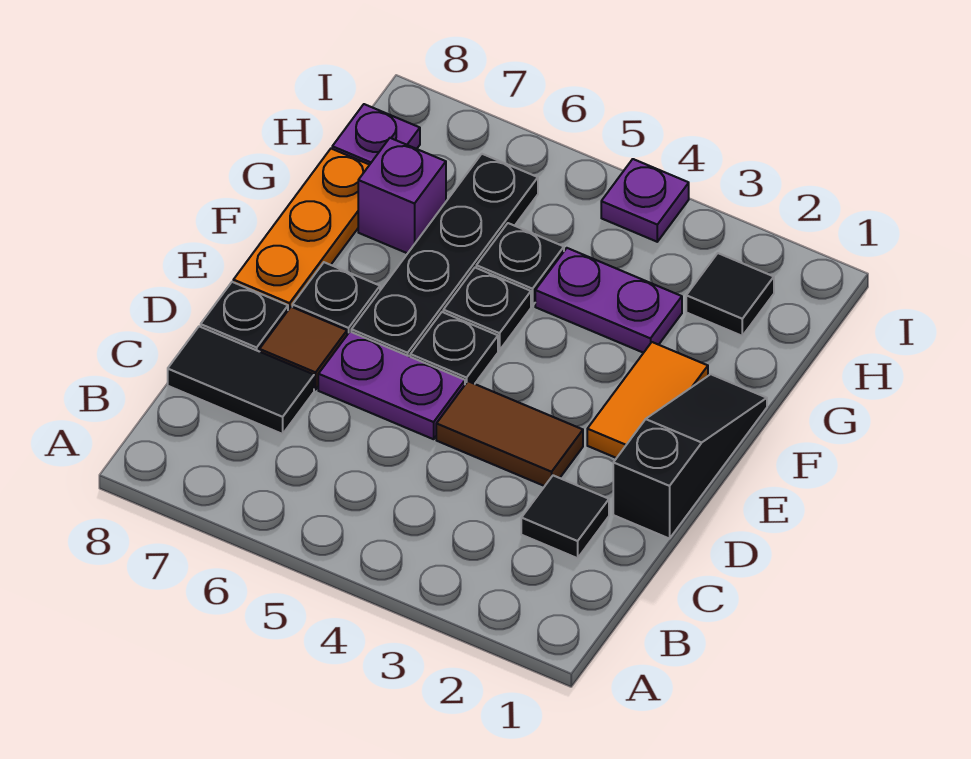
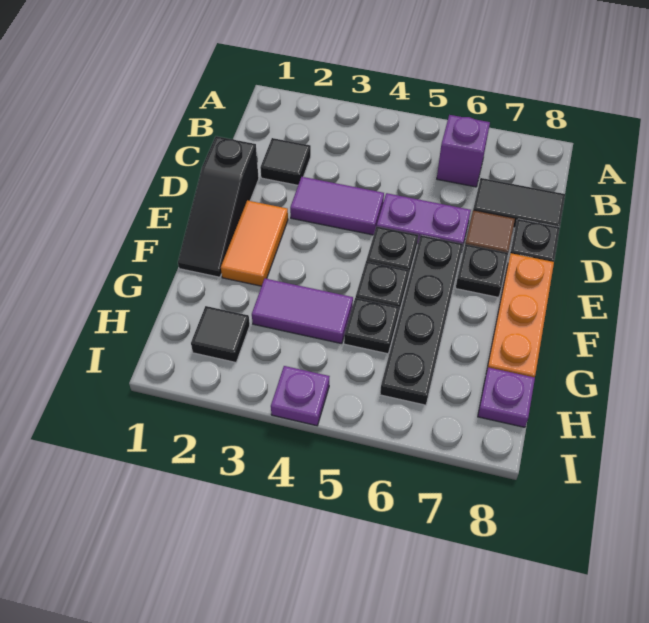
brown tile D3:D4 level 1 -> purple tile D3:D4 level 1
purple plate G3:G4 level 1 -> purple tile G3:G4 level 1
purple brick G7 level 1 -> purple brick B6 level 1

